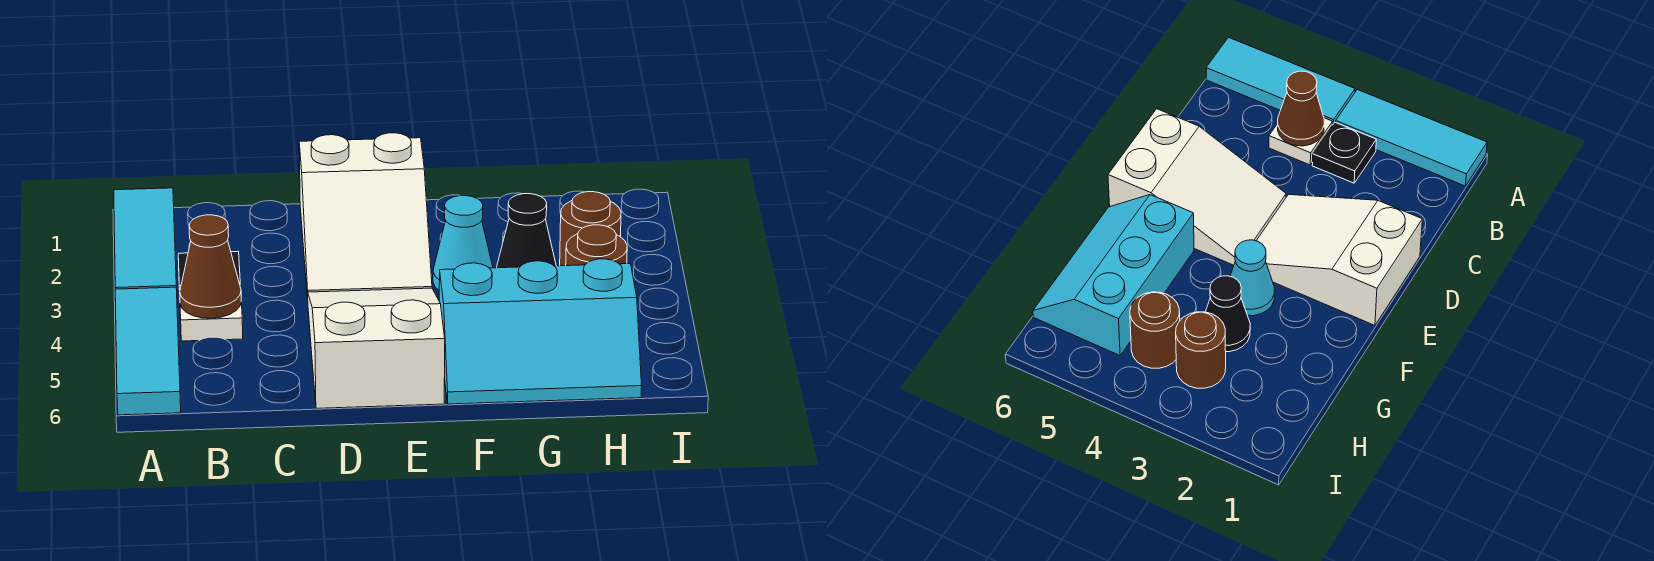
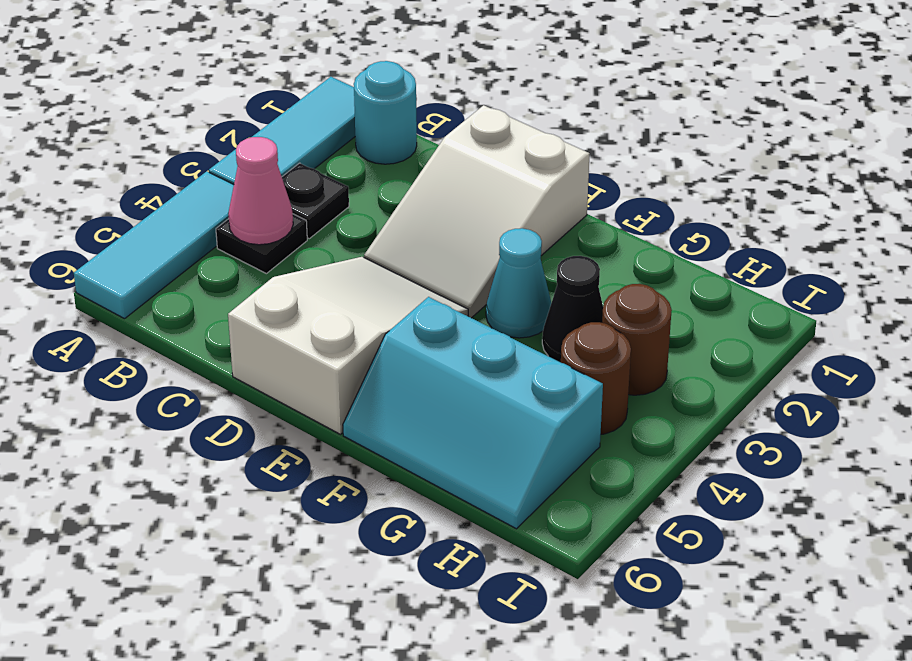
none -> cyan round brick B1 level 1
white plate B4 level 1 -> black plate B4 level 1
brown cone B4 level 2 -> pink cone B4 level 2

